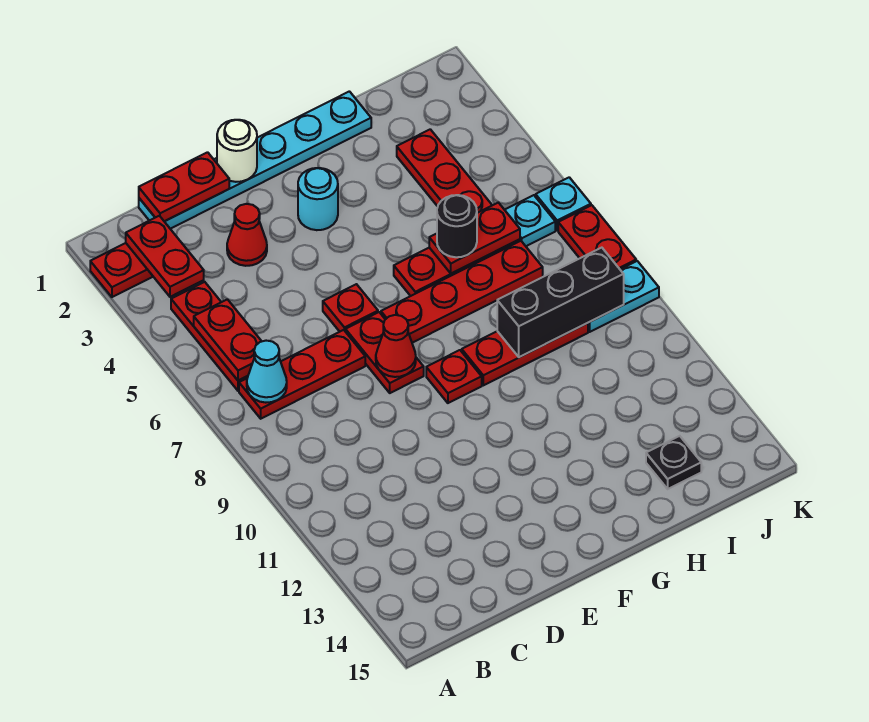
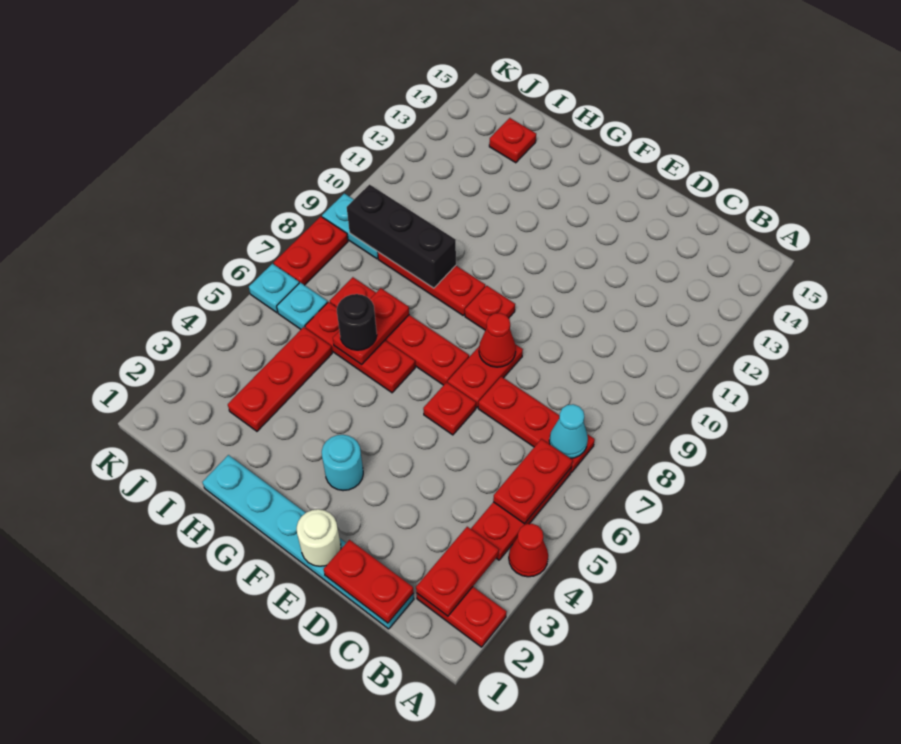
red cone D3 level 1 -> red cone A4 level 1
red plate H6:I6 level 2 -> red plate H6:H7 level 2
black plate I14 level 1 -> red plate I14 level 1

